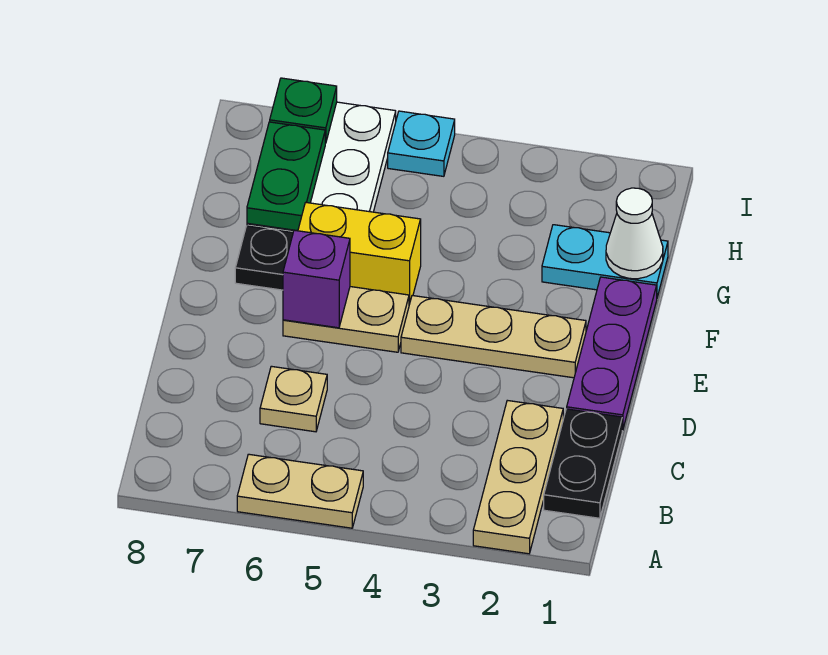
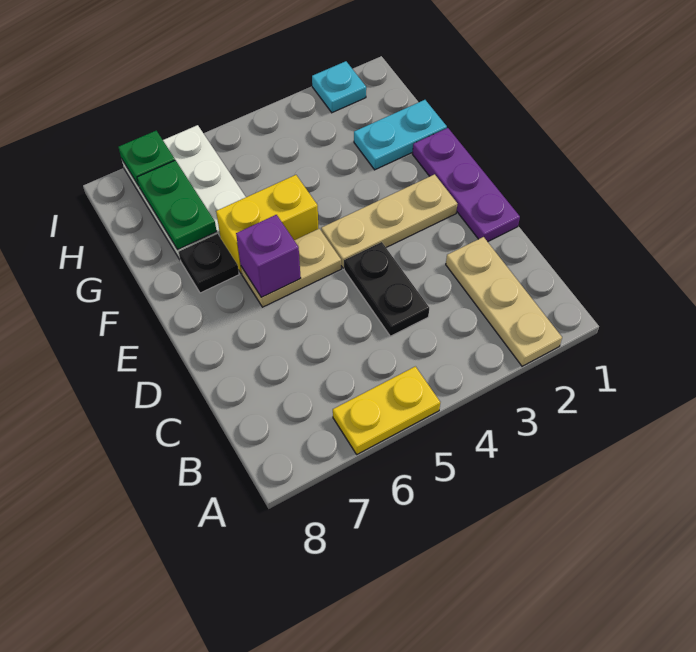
tan plate A5:A6 level 1 -> yellow plate A5:A6 level 1
black plate B1:C1 level 1 -> black plate C4:D4 level 1
tan plate C6 level 1 -> none
white cone G1 level 2 -> none
cyan plate I5 level 1 -> cyan plate I2 level 1

